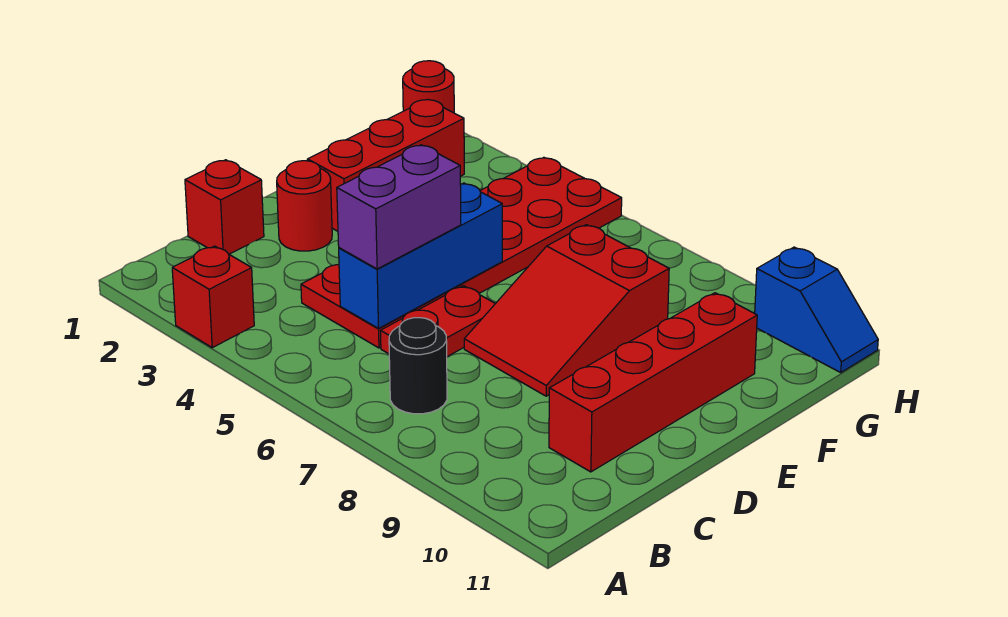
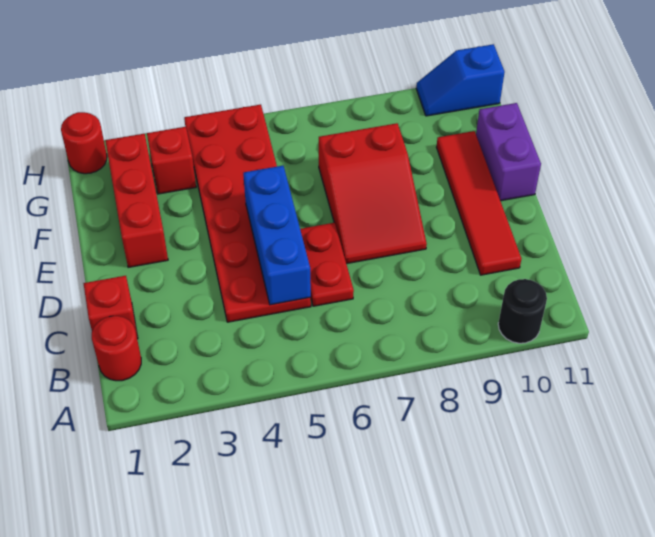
red brick A3 level 1 -> red brick G3 level 1
black round brick B7 level 1 -> black round brick A10 level 1
purple brick C5:D5 level 3 -> purple brick E11:F11 level 1
red brick C10:F10 level 1 -> red tile C10:F10 level 1
red round brick D2 level 1 -> red round brick B1 level 1
blue slope H10:H11 level 1 top 10 -> blue slope H10:H11 level 1 top 11

